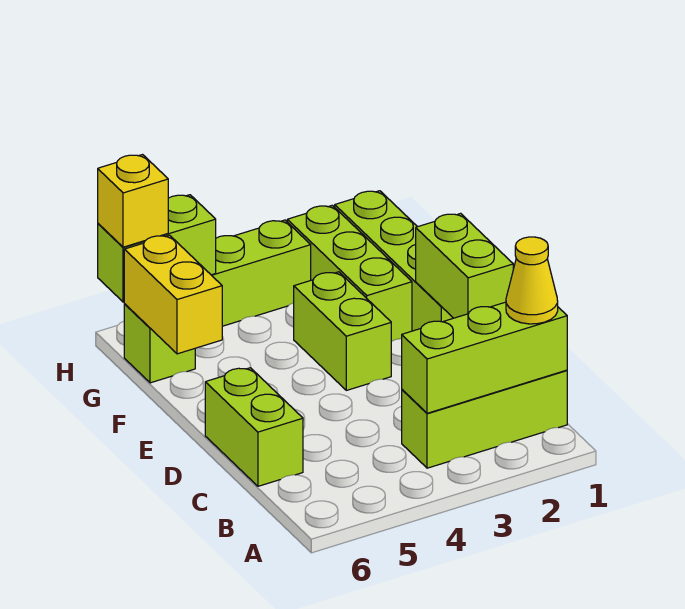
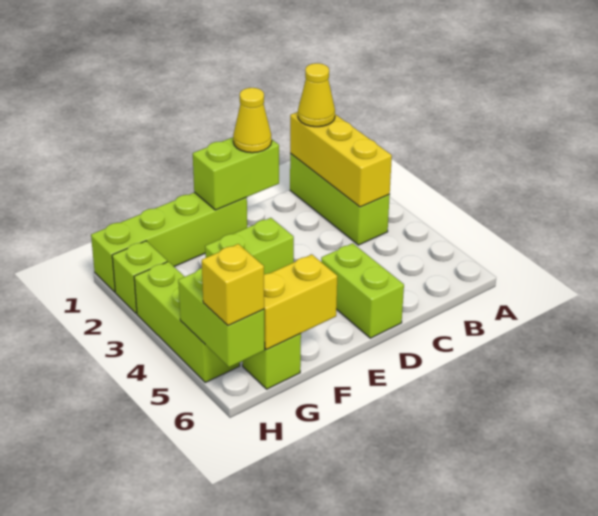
lime brick B1:B3 level 2 -> yellow brick B1:B3 level 2
lime brick C6:D6 level 1 -> lime brick D5:D6 level 1
none -> yellow cone D1 level 3
lime brick F2:H2 level 1 -> lime brick H2 level 1

